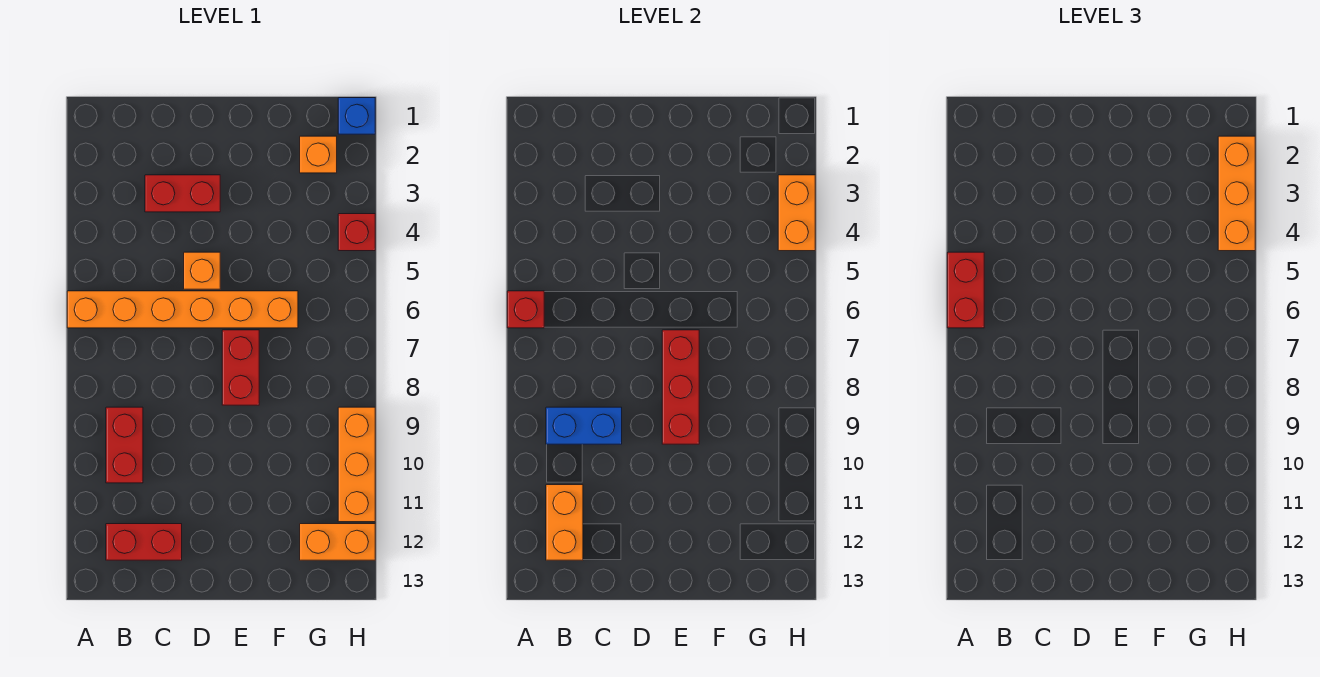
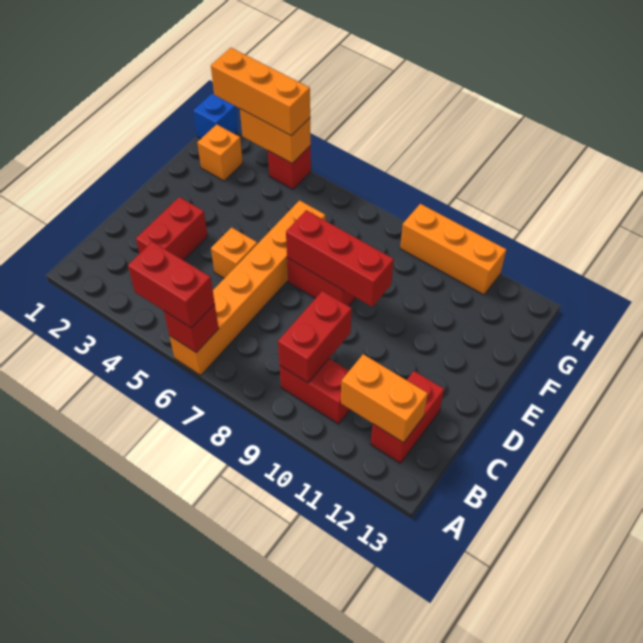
blue brick B9:C9 level 2 -> red brick B9:C9 level 2
orange brick G12:H12 level 1 -> none

